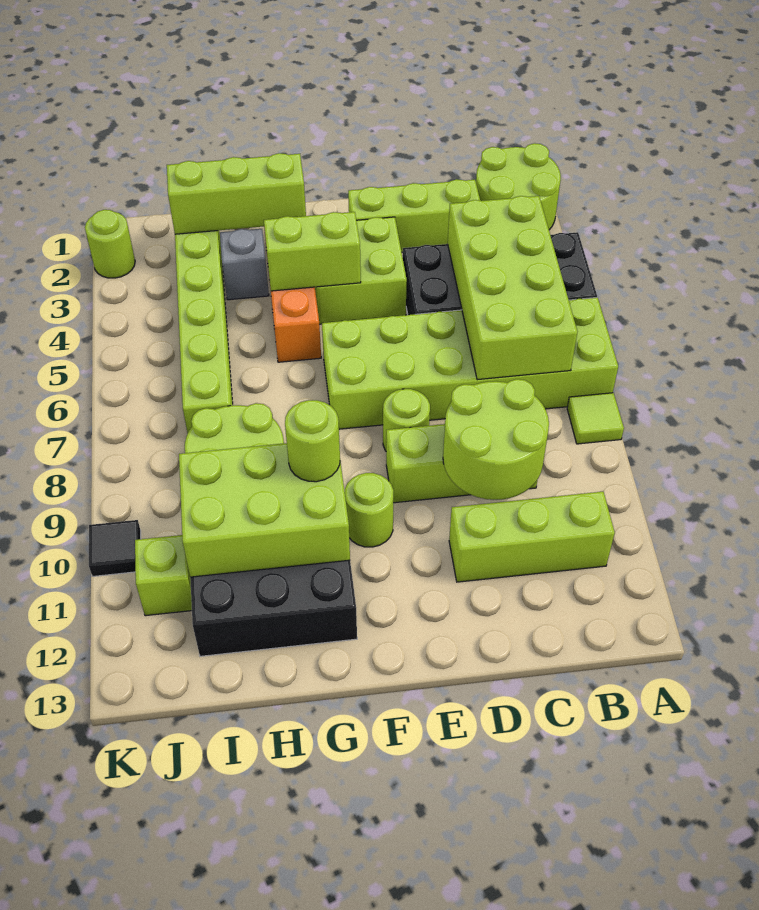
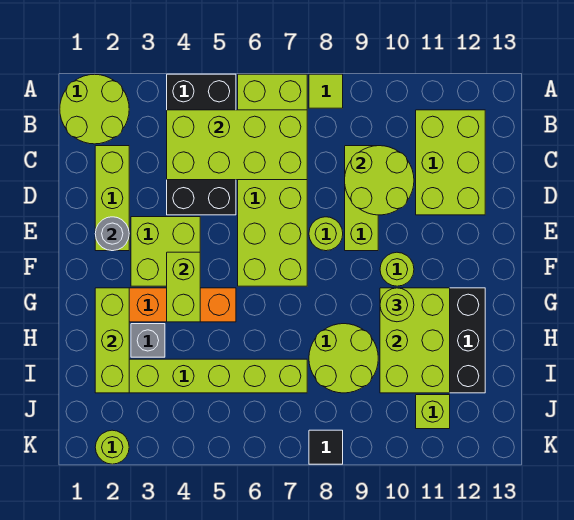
lime brick B11:D11 level 1 -> lime brick B11:D12 level 1
none -> grey round brick E2 level 2
black tile K10 level 1 -> black tile K8 level 1

